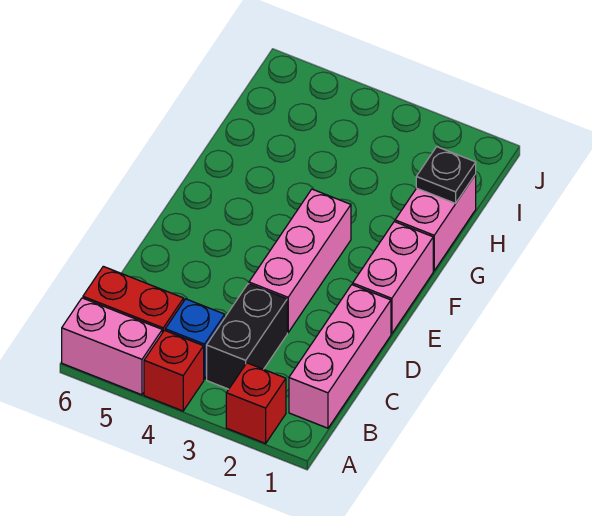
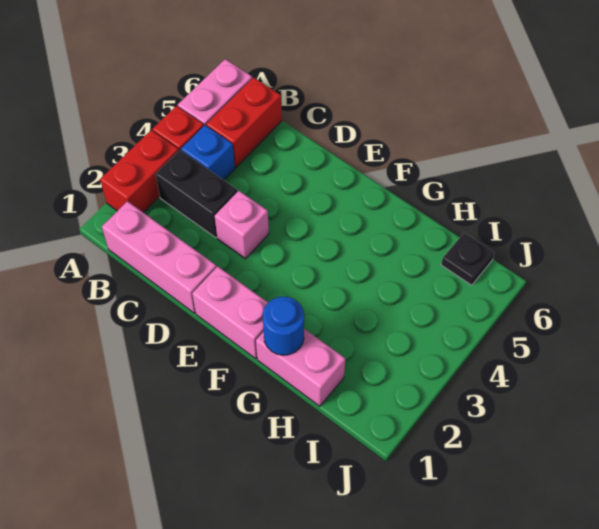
red brick A2 level 1 -> red brick A2:A3 level 1
pink brick D3:F3 level 1 -> pink brick D3 level 1
none -> blue round brick G1 level 2
black plate H1 level 2 -> black plate I6 level 1

